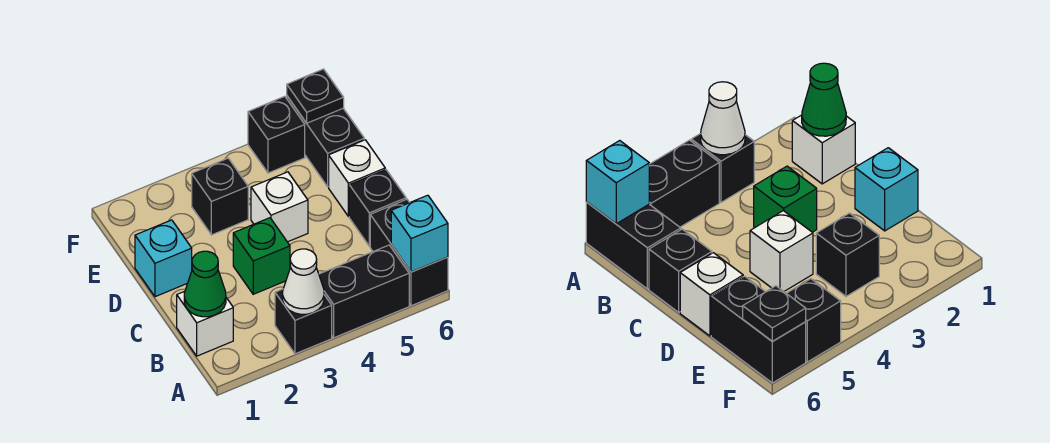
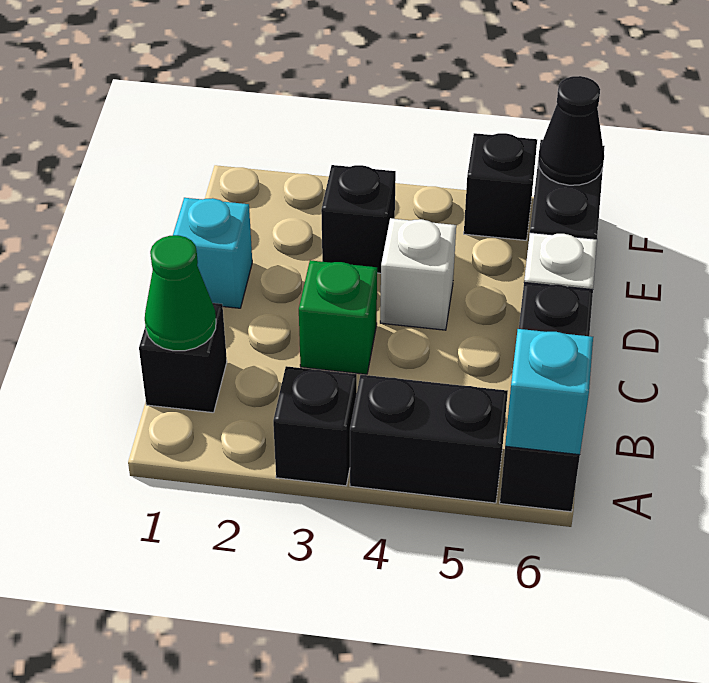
white cone A3 level 2 -> none
white brick B1 level 1 -> black brick B1 level 1
black plate F6 level 2 -> black cone F6 level 2

